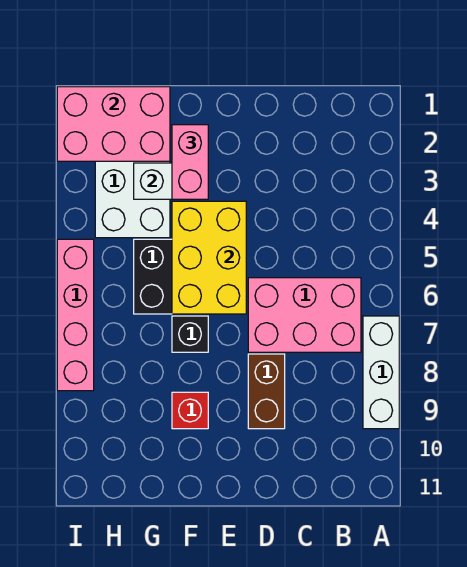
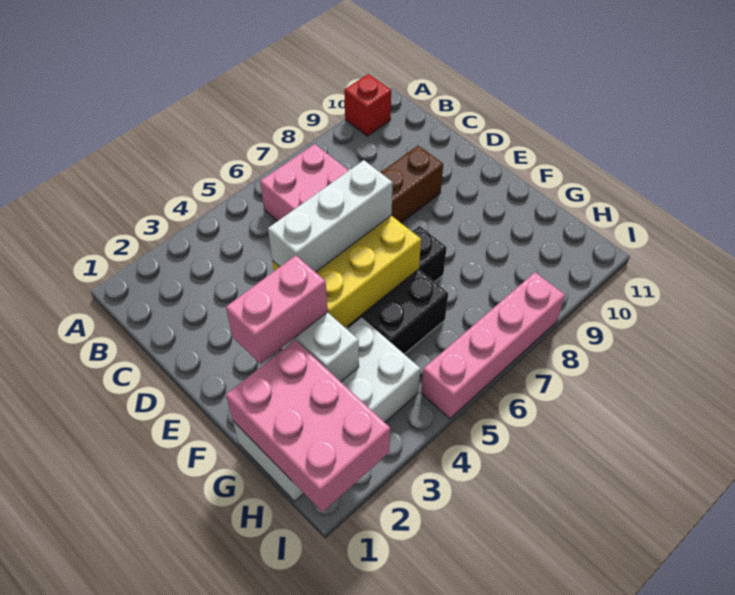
white brick A7:A9 level 1 -> white brick E4:E6 level 3
red brick F9 level 1 -> red brick A10 level 1

